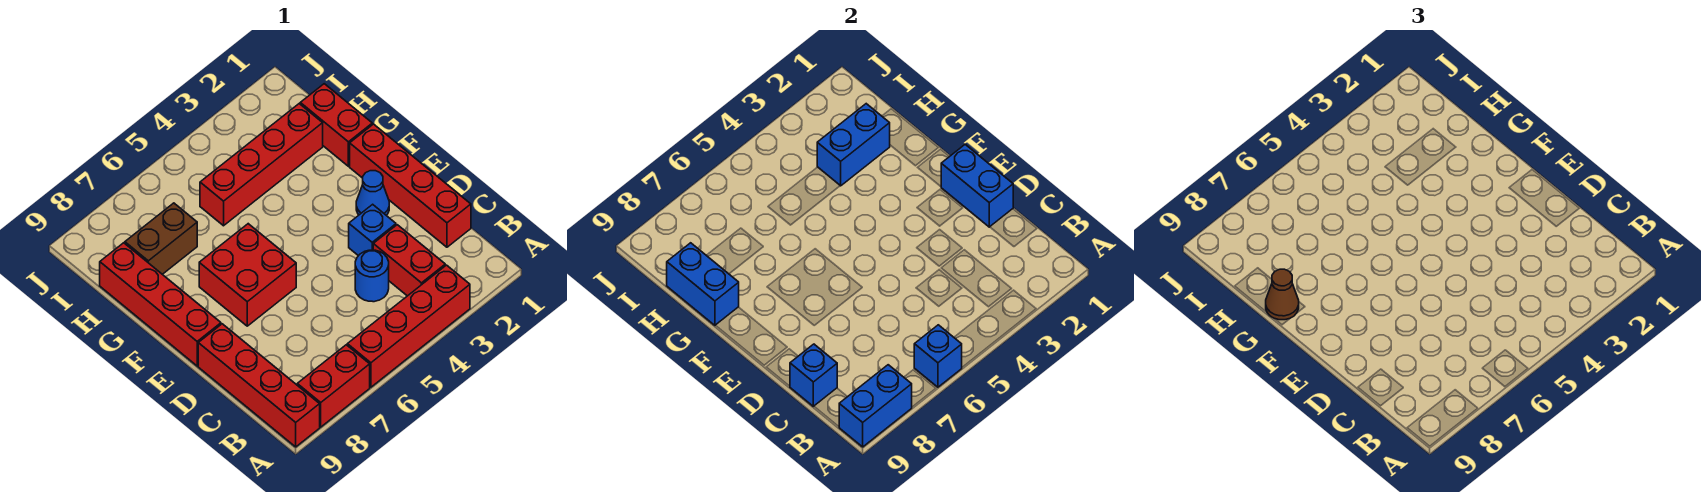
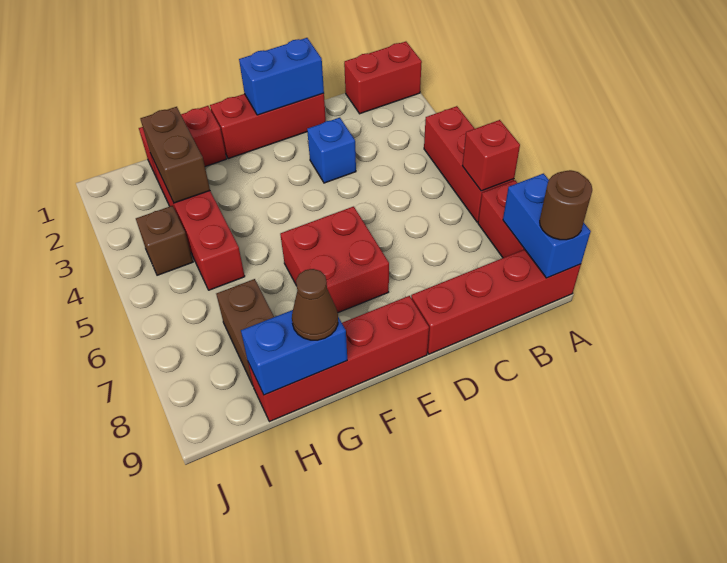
red brick A3:A6 level 1 -> red brick A4:A6 level 1
blue brick A6 level 2 -> red brick A6 level 2
none -> brown round brick A9 level 3
red brick B3:C3 level 1 -> red brick A1:B1 level 1
red brick C1:F1 level 1 -> red brick D1:F1 level 1
blue round brick C4 level 1 -> none
blue brick C9 level 2 -> none
blue cone E2 level 1 -> none
blue brick H2:H3 level 2 -> brown brick H2:H3 level 2
none -> brown brick I4 level 1

